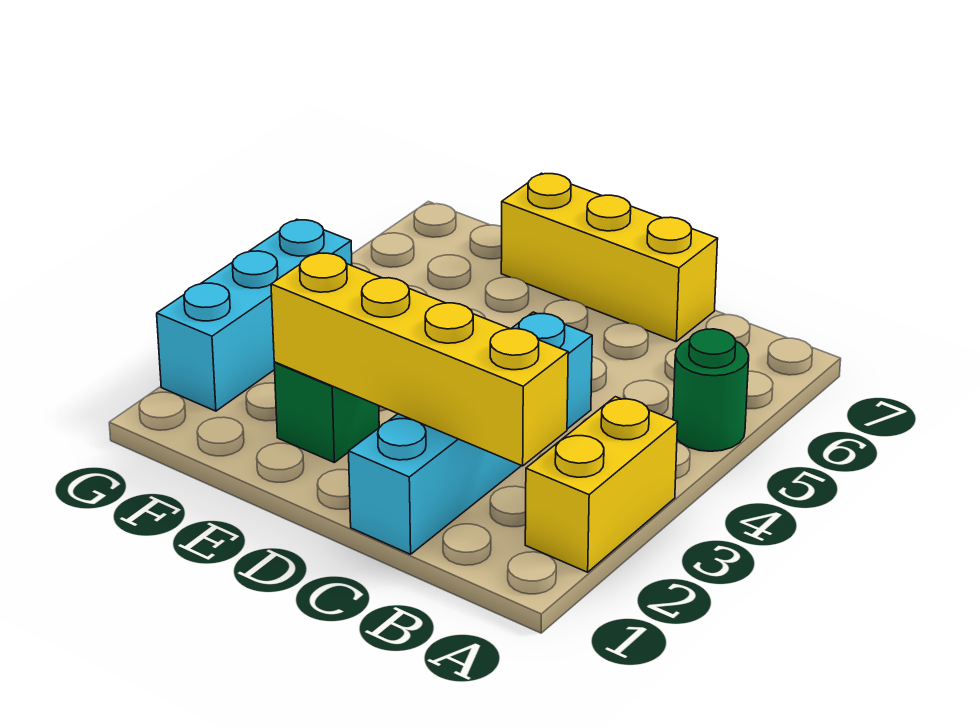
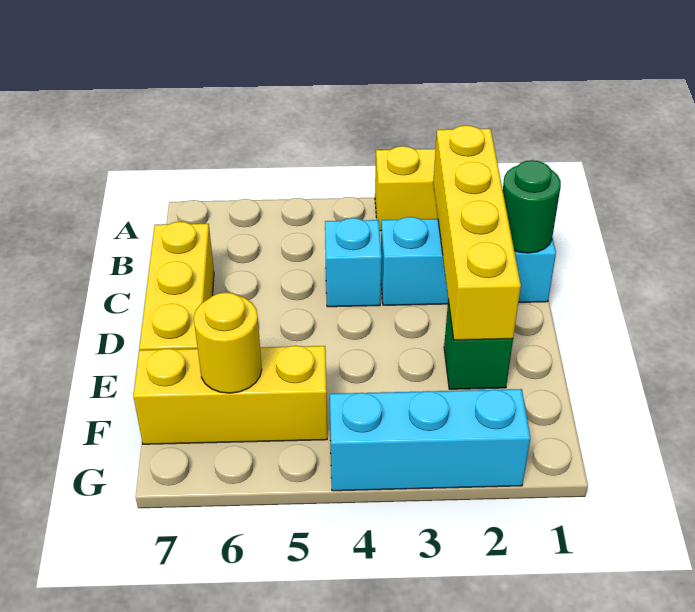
green round brick A5 level 1 -> green round brick C1 level 2
none -> yellow brick F5:F7 level 1
none -> yellow round brick F6 level 2

